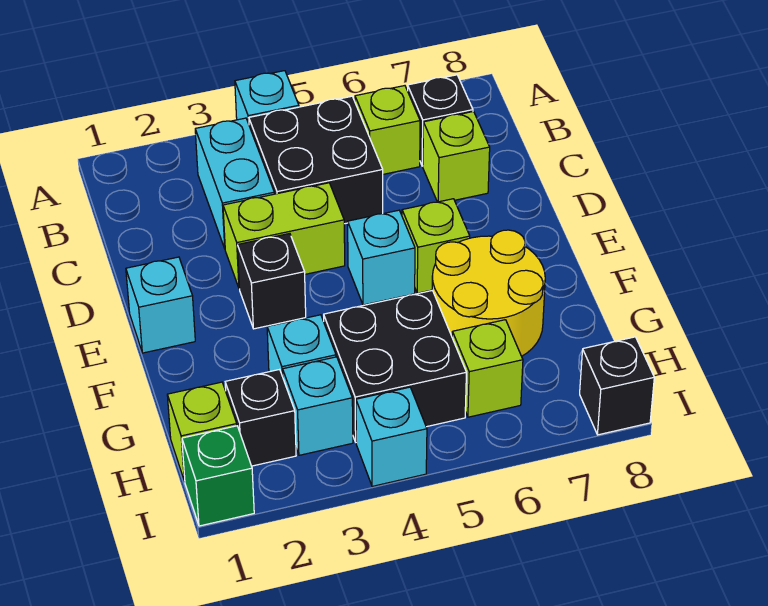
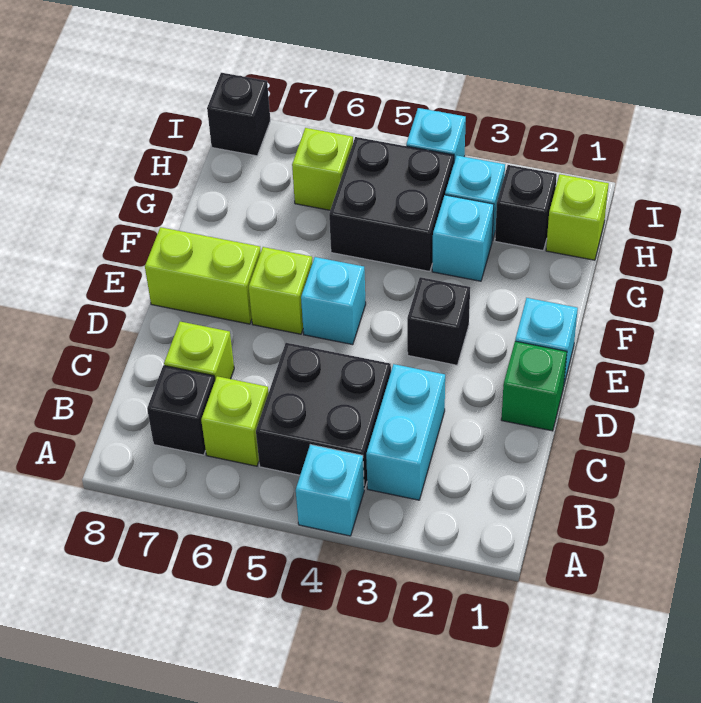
lime brick D3:D4 level 1 -> lime brick E7:E8 level 1
yellow round brick F6:G7 level 1 -> none
green brick I1 level 1 -> green brick D1 level 1

